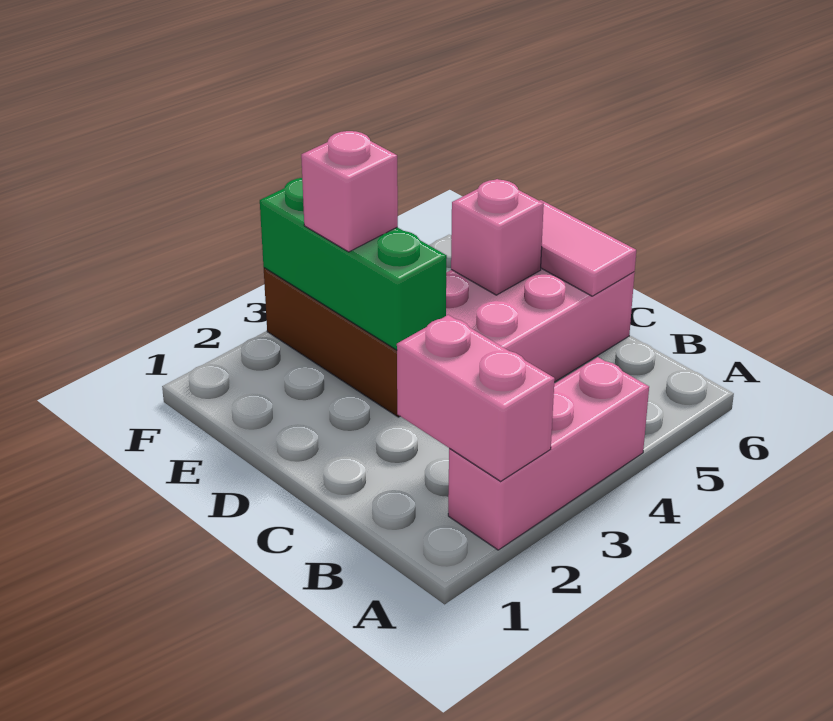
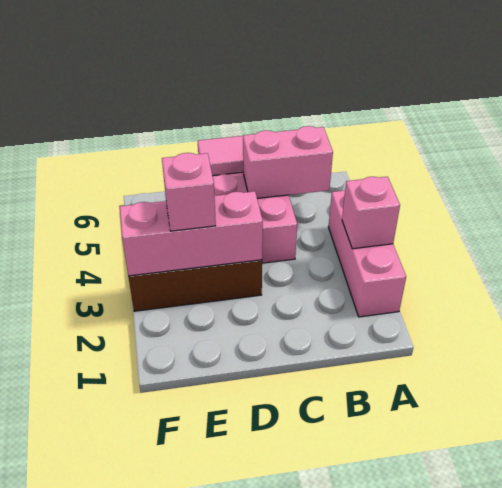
pink brick A2:B2 level 2 -> pink brick B5:C5 level 2
green brick D3:F3 level 2 -> pink brick D3:F3 level 2
pink brick D5 level 2 -> pink brick A3 level 2

